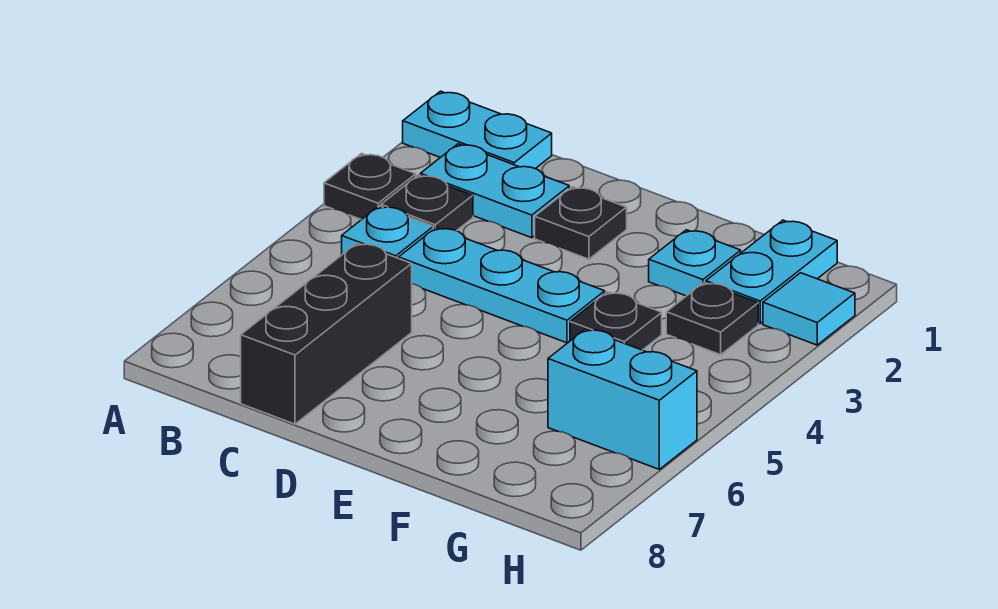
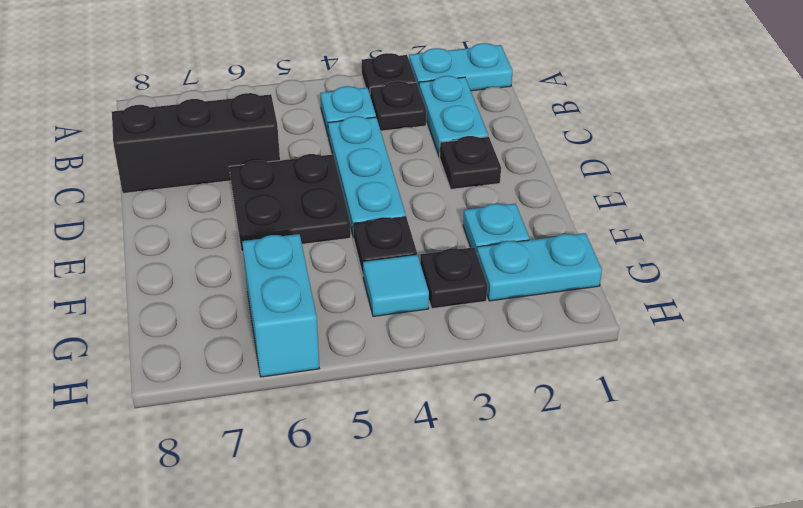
cyan plate A1:B1 level 1 -> cyan plate A1:A2 level 1
none -> black plate D5:E6 level 1
cyan tile H2 level 1 -> cyan tile G4 level 1

